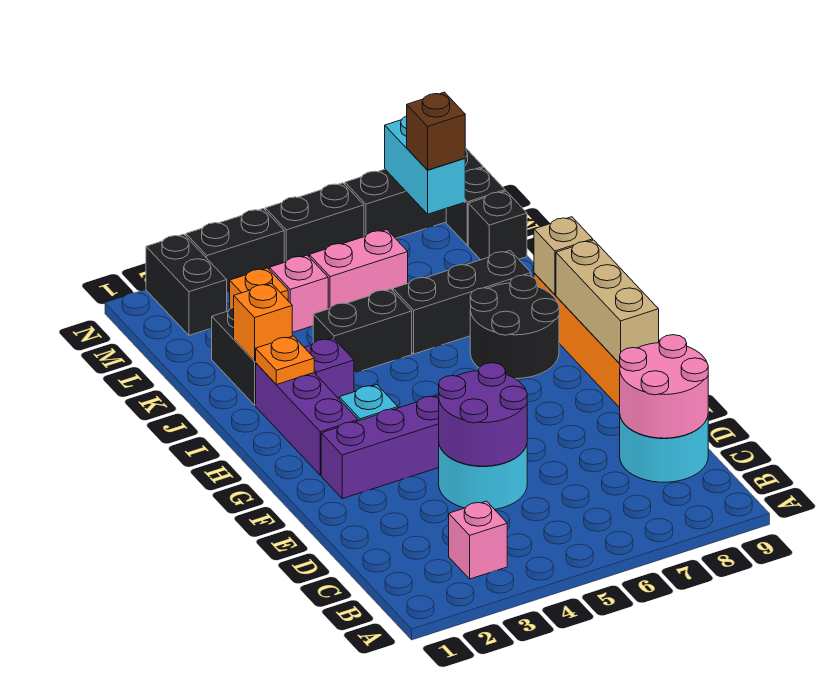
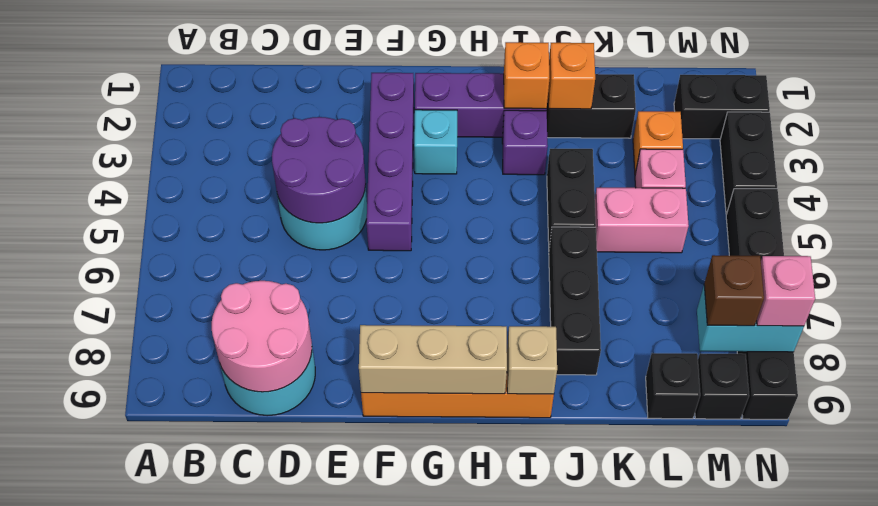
pink brick B3 level 1 -> pink brick N8 level 3
black round brick H7:I8 level 1 -> none
orange plate I2 level 2 -> orange brick I2 level 2
pink brick L5:L6 level 1 -> pink brick K5:L5 level 1

